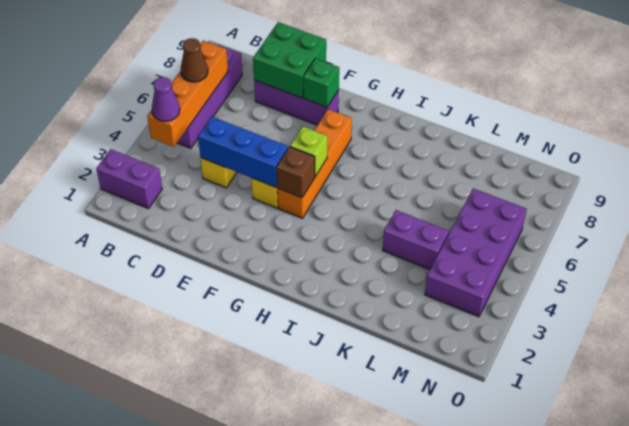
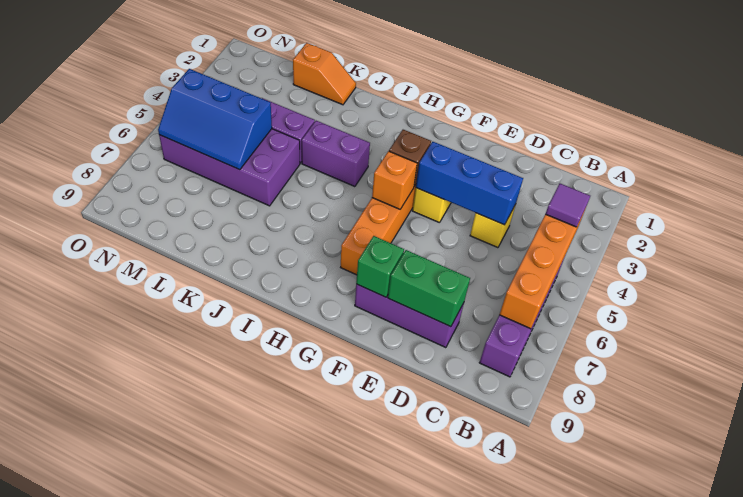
purple brick A2:B2 level 1 -> purple brick I4:J4 level 1
purple cone B4 level 3 -> purple tile B4 level 3
brown cone B6 level 3 -> none
green brick D8:E9 level 2 -> green brick D8:E8 level 2
lime brick G5 level 2 -> orange brick G5 level 2
none -> orange slope K1:L1 level 1 top L
none -> blue slope L5:N6 level 2 top 5
purple brick M3:N6 level 1 -> purple brick K5:N6 level 1

